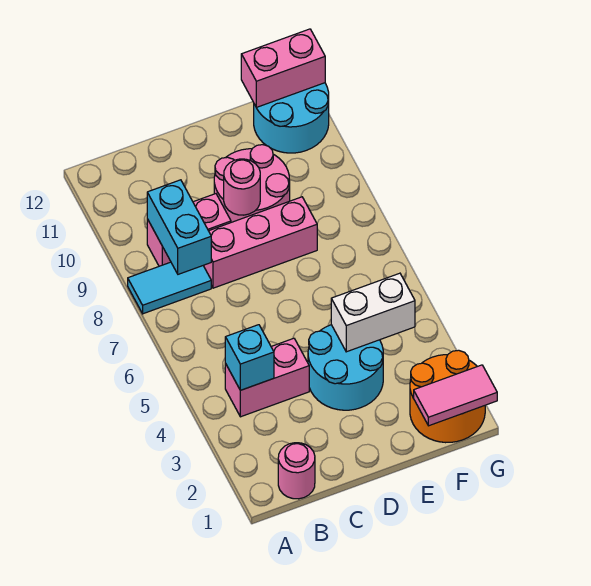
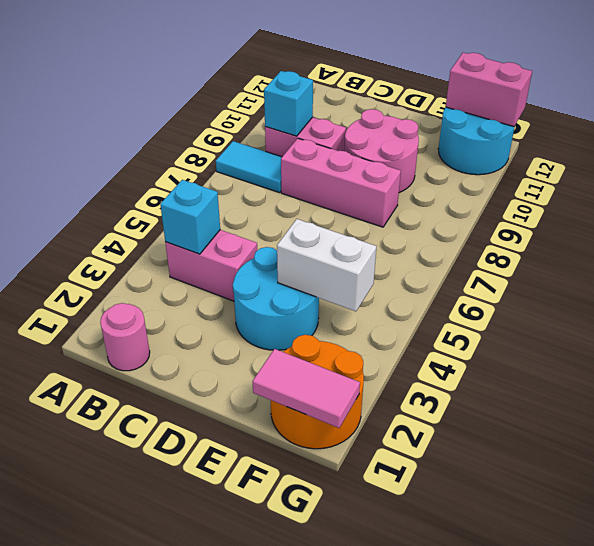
cyan brick B8:B9 level 2 -> cyan brick B9 level 2
pink round brick D9 level 2 -> none

